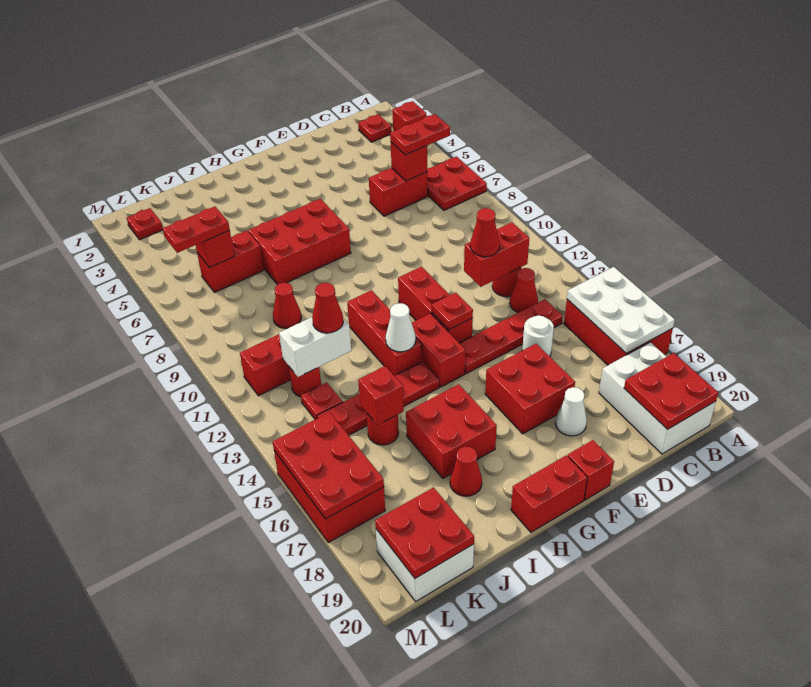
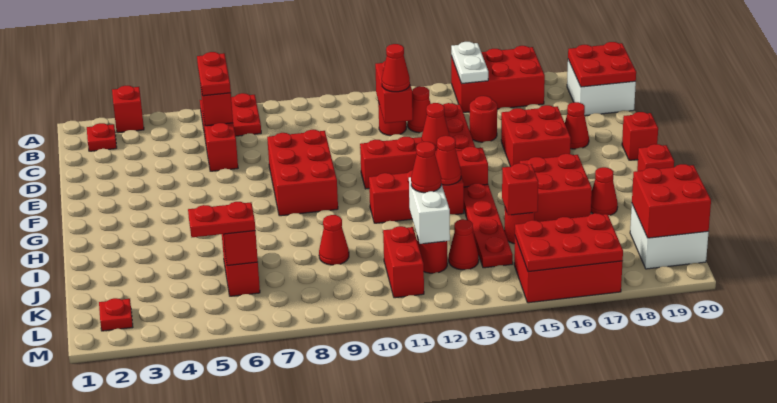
white plate A15:B17 level 2 -> white plate A15:B15 level 2
white brick B18:C20 level 1 -> white brick B19:C20 level 1
white round brick D15 level 1 -> red round brick D15 level 1
white cone E18 level 1 -> red cone E18 level 1
red plate F13 level 2 -> red cone F13 level 2
red brick G6:I7 level 1 -> red brick E8:G9 level 1
red brick G20:H20 level 1 -> red brick H20 level 1
white cone H13 level 2 -> red cone H13 level 2
red plate K6:L6 level 3 -> red plate K5:K6 level 3
red plate K13 level 1 -> red cone K13 level 1
red plate K19:L20 level 2 -> red brick K19:L20 level 2

